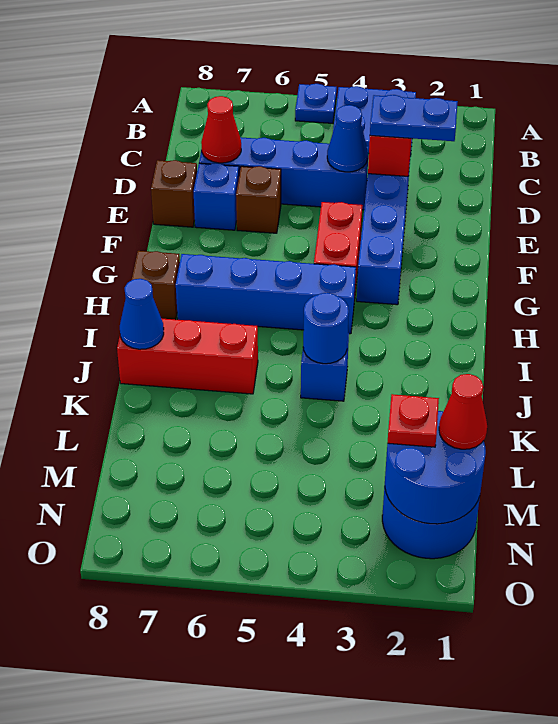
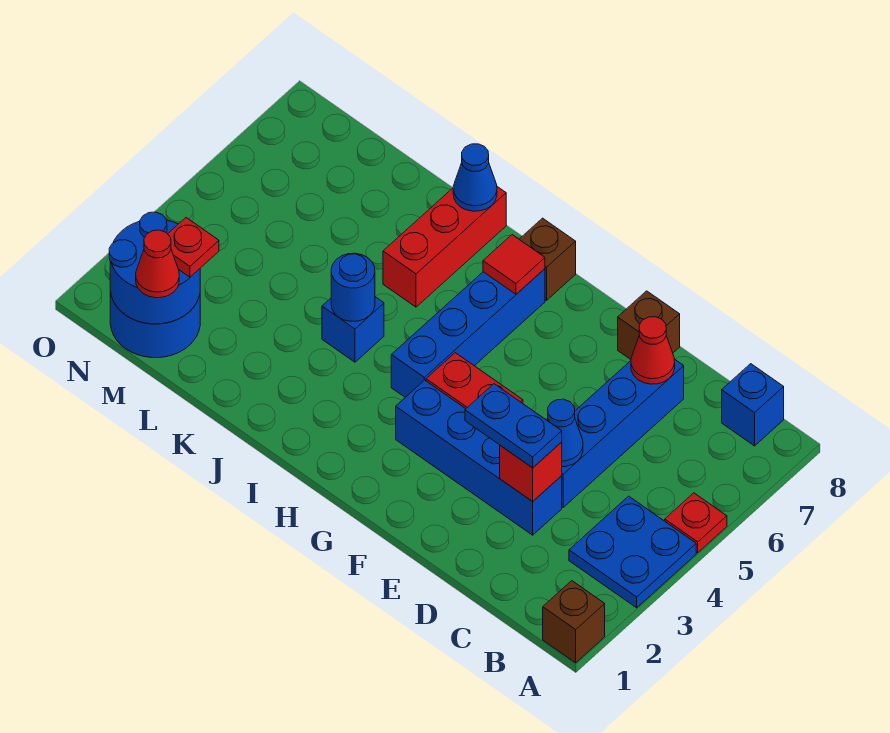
blue plate A5 level 1 -> red plate A5 level 1
blue plate D2:D3 level 3 -> blue plate D3:E3 level 3
brown brick E6 level 1 -> brown brick A1 level 1
blue brick E7 level 1 -> blue brick B8 level 1
none -> red tile H7 level 2

